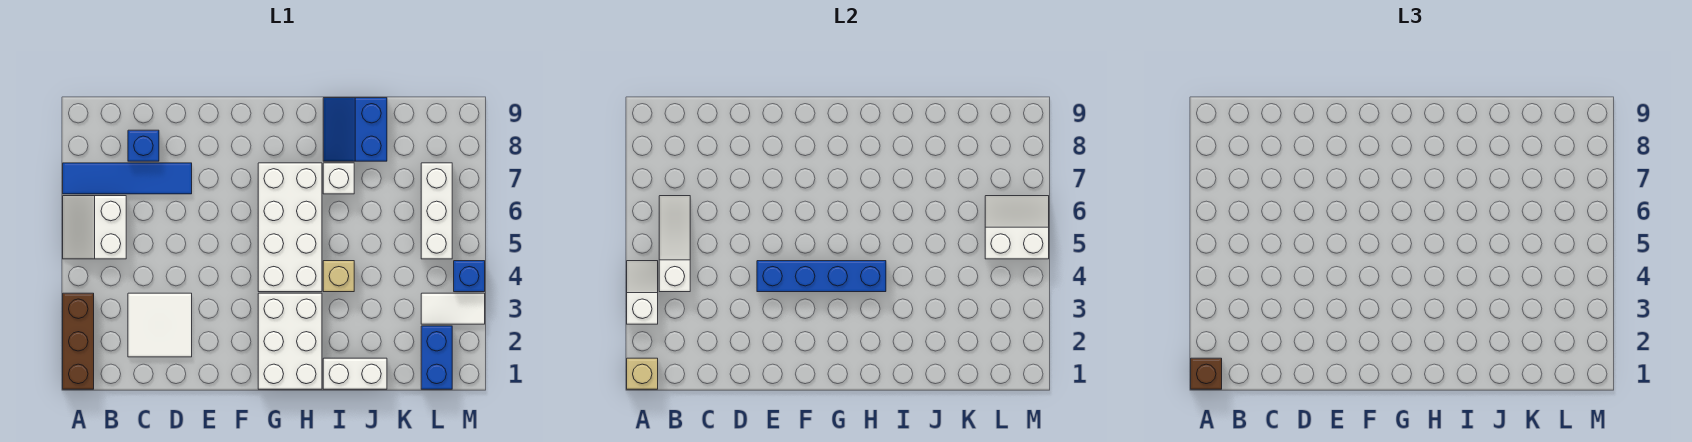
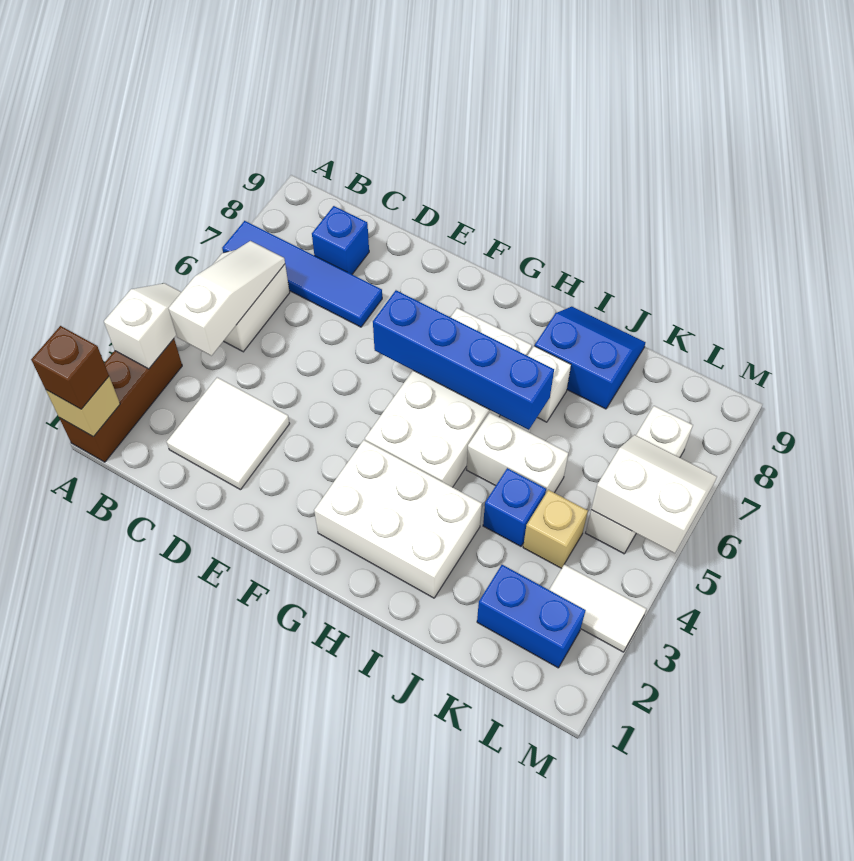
blue brick E4:H4 level 2 -> blue brick F6:I6 level 2
white brick G1:H3 level 1 -> white brick G2:I3 level 1
white brick I1:J1 level 1 -> white brick I5:J5 level 1
tan brick I4 level 1 -> tan brick K4 level 1
blue slope I8:J9 level 1 top J -> blue slope I8:J9 level 1 top 8
blue brick L1:L2 level 1 -> blue brick K2:L2 level 1
blue brick M4 level 1 -> blue brick J4 level 1

